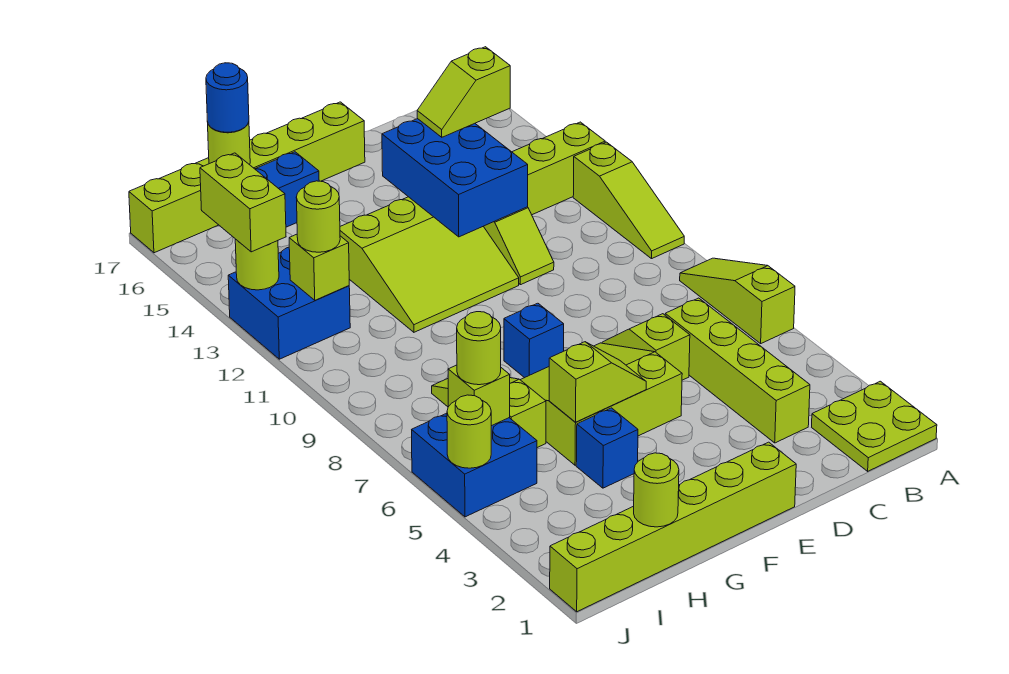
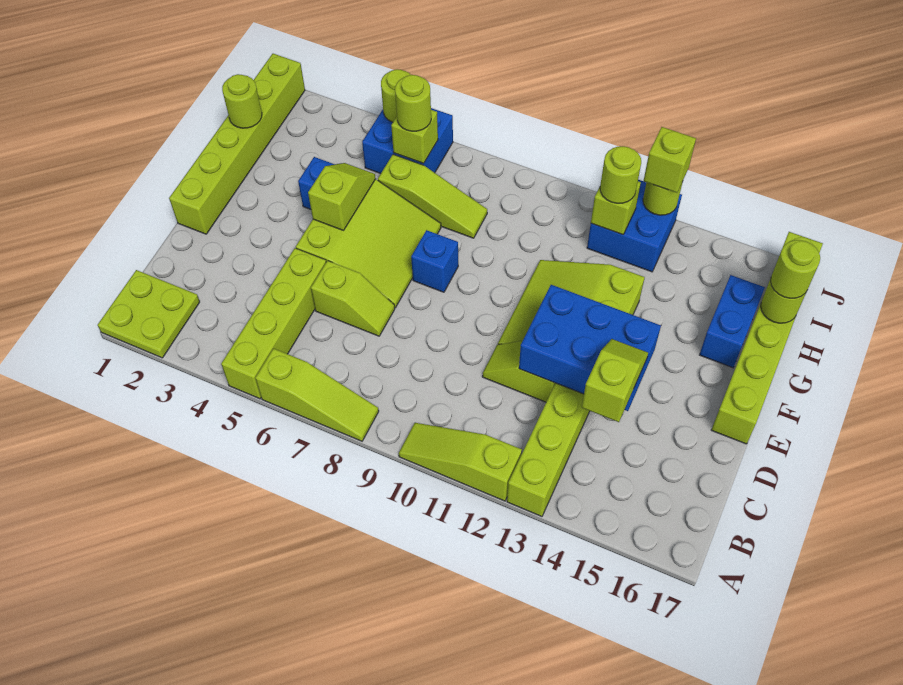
lime brick C3:C6 level 1 -> lime brick A5:D5 level 1
lime slope F5:G5 level 2 top G -> lime slope F5:G5 level 2 top F
blue round brick H17 level 3 -> lime round brick H17 level 3
lime brick J13:J14 level 3 -> lime brick J13 level 3

